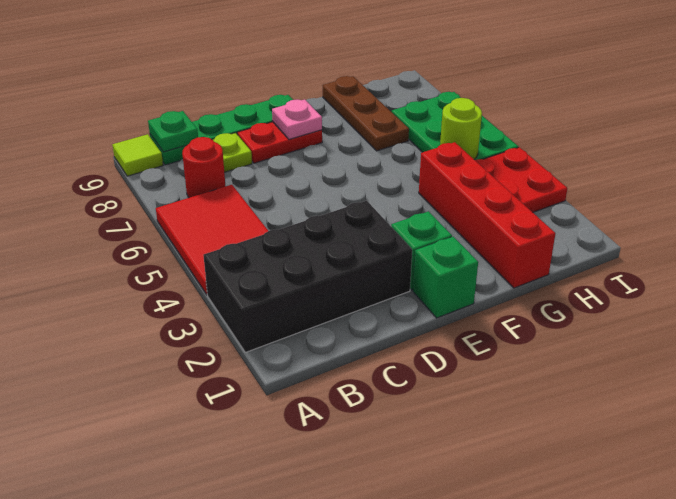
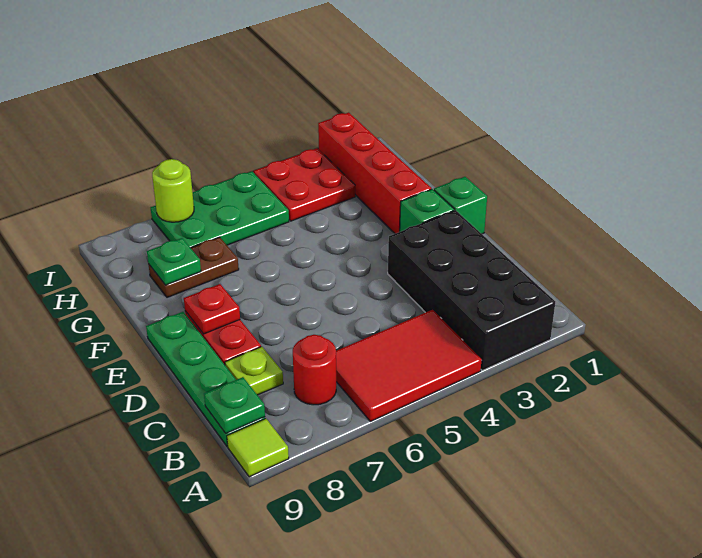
pink plate E8 level 2 -> red plate E8 level 2
red brick G1:G4 level 1 -> red brick F2:I2 level 1
brown plate G7:G9 level 1 -> brown plate G7:G8 level 1
none -> green plate G8 level 2
lime round brick H5 level 2 -> lime round brick I7 level 2

